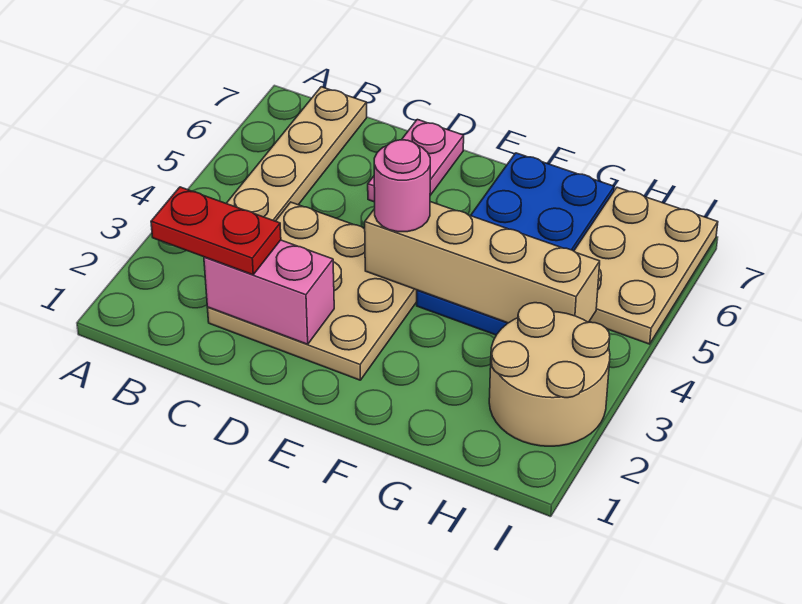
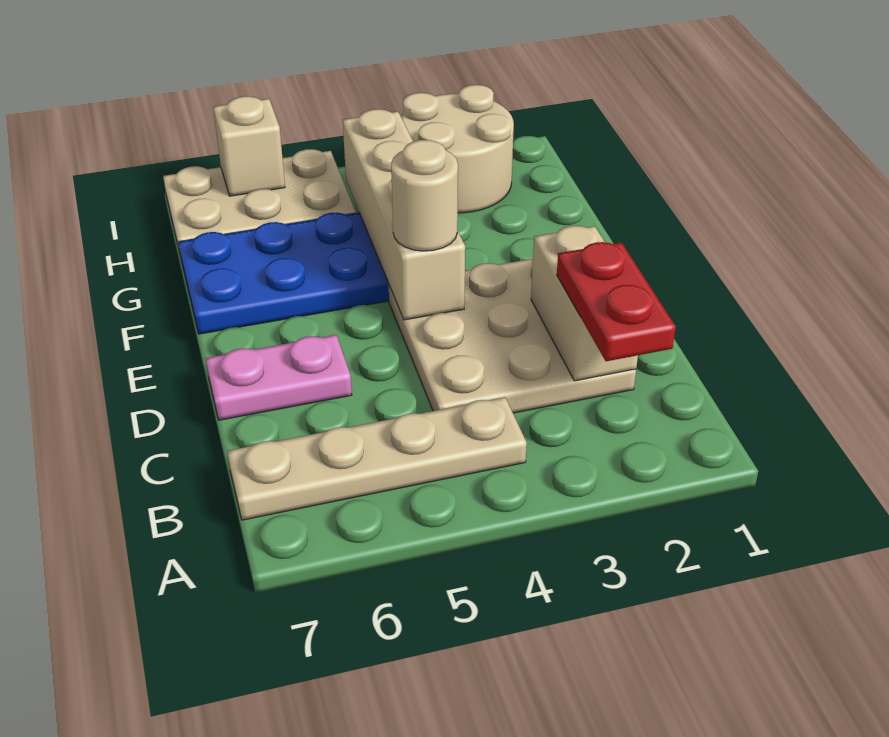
pink brick C2:D2 level 2 -> tan brick C2:D2 level 2
pink round brick E4 level 3 -> tan round brick E4 level 3
none -> tan brick I6 level 2

